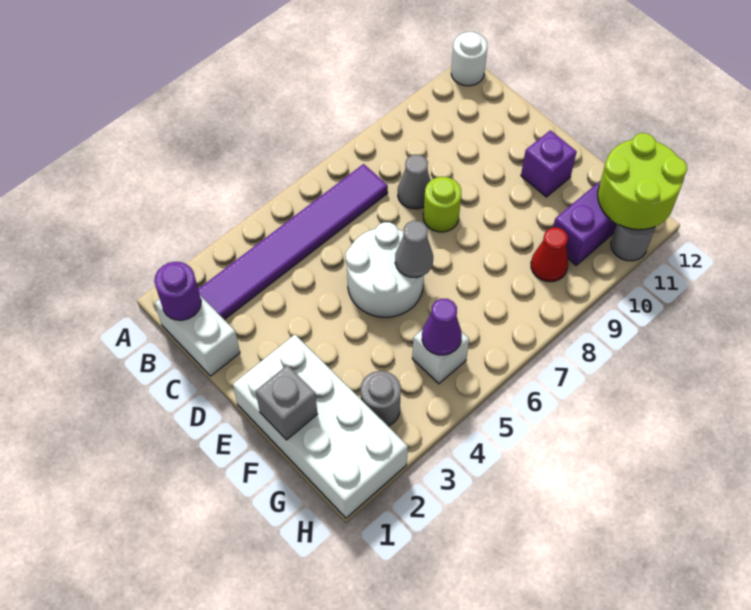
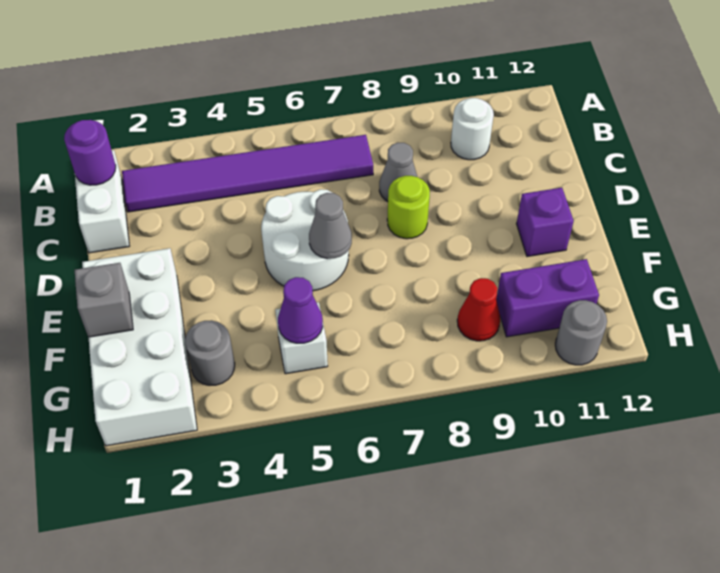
white round brick A12 level 1 -> white round brick B10 level 1
lime round brick G11:H12 level 2 -> none

